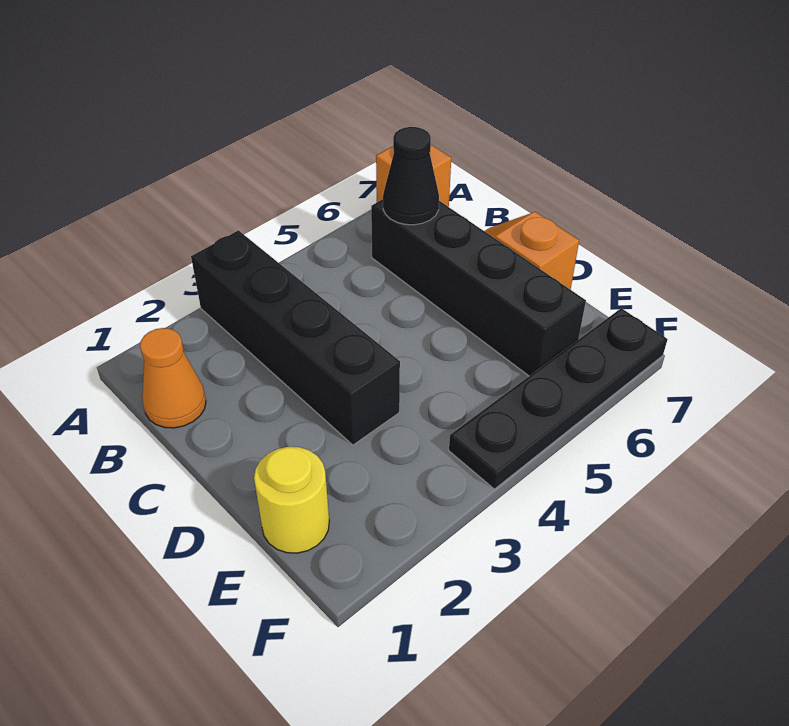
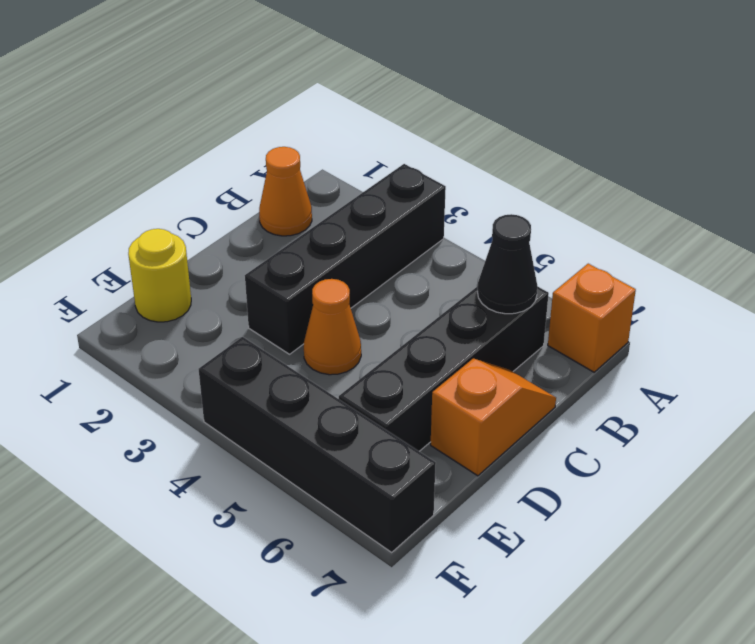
none -> orange cone D4 level 1
black plate F4:F7 level 1 -> black brick F4:F7 level 1

